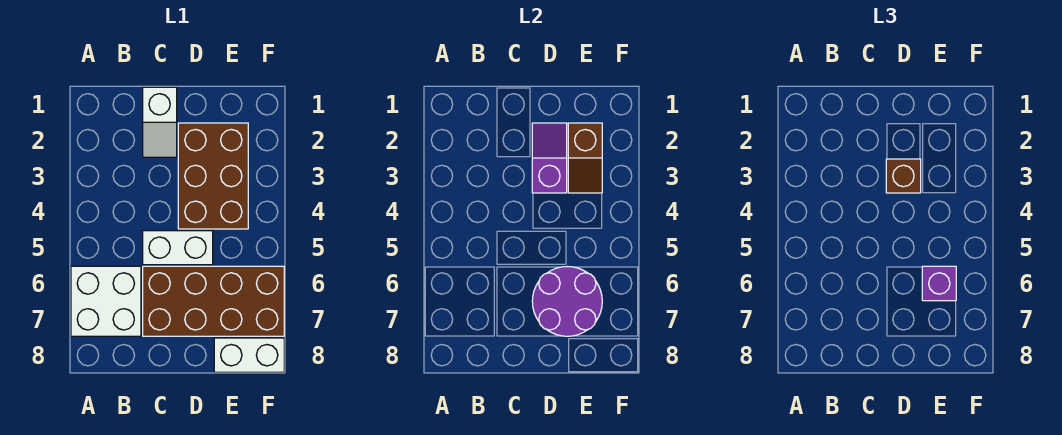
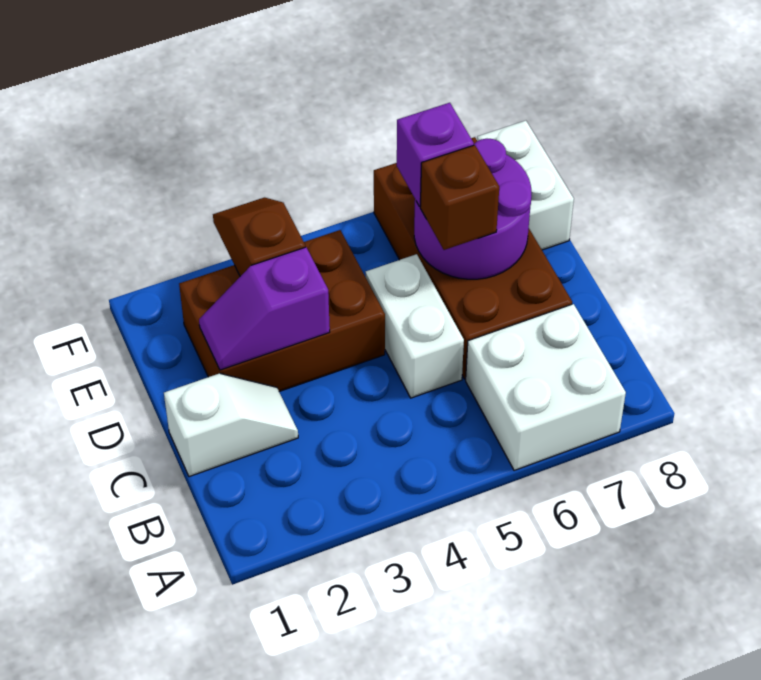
brown brick D3 level 3 -> brown brick D6 level 3
brown slope E2:E3 level 2 top 2 -> brown slope E3:F3 level 2 top E

